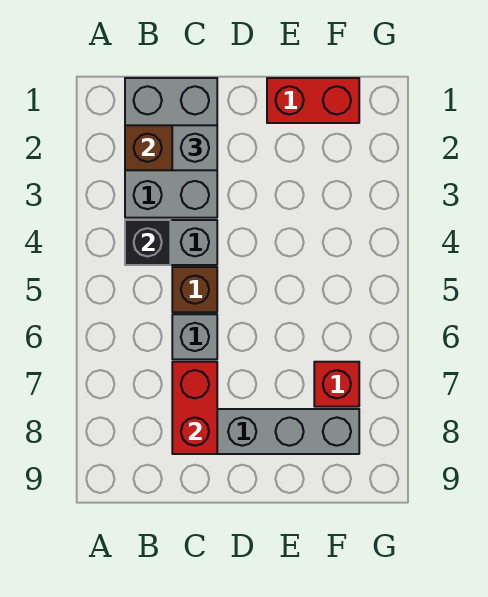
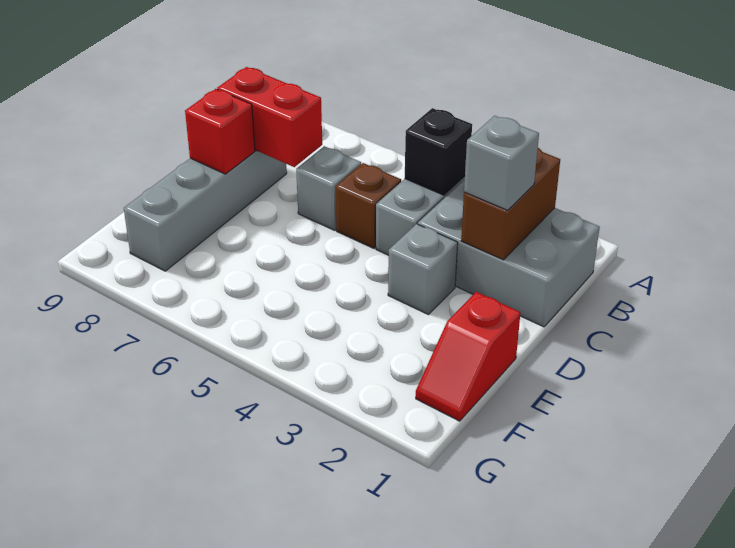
none -> grey brick D3 level 1
red brick E1:F1 level 1 -> red slope E1:F1 level 1 top E
red brick F7 level 1 -> red brick D8 level 2

